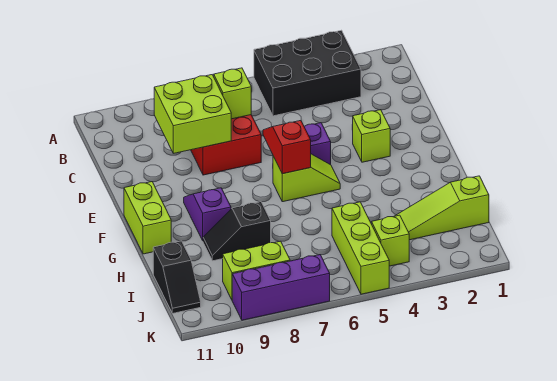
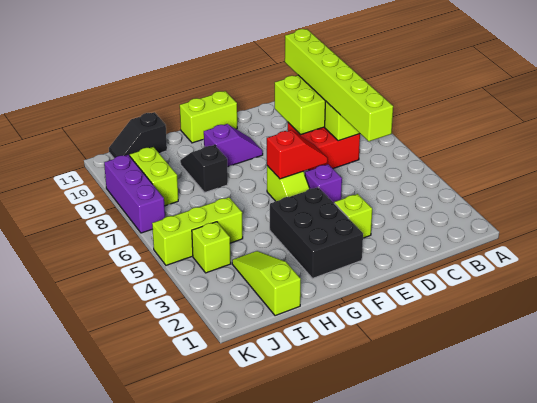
black brick A3:B5 level 1 -> black brick F2:G4 level 1
none -> lime brick C5:C10 level 3

